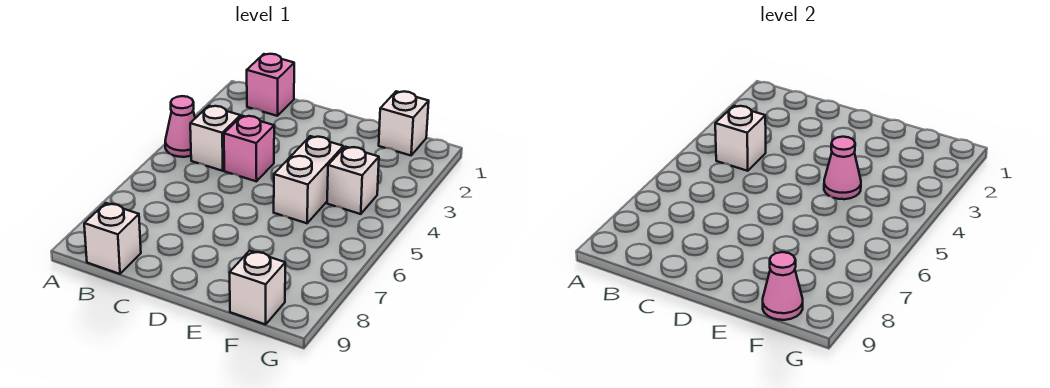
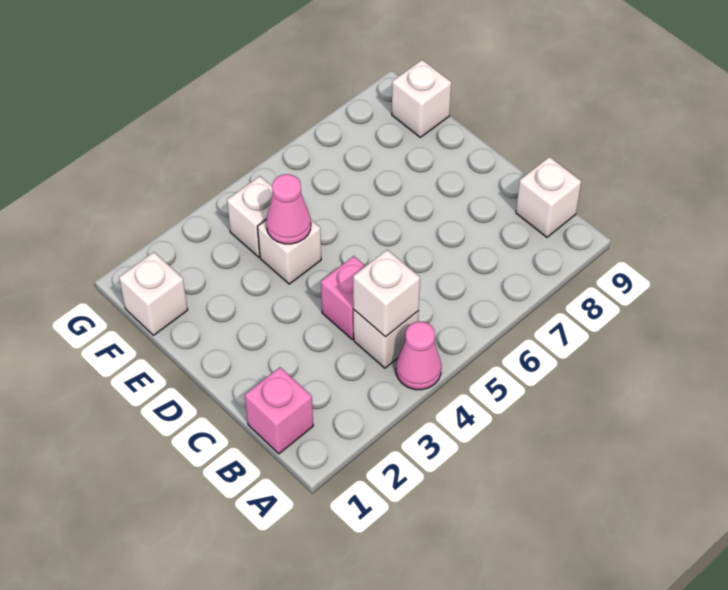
white brick E4:E5 level 1 -> white brick E4 level 1
pink cone F9 level 2 -> none

